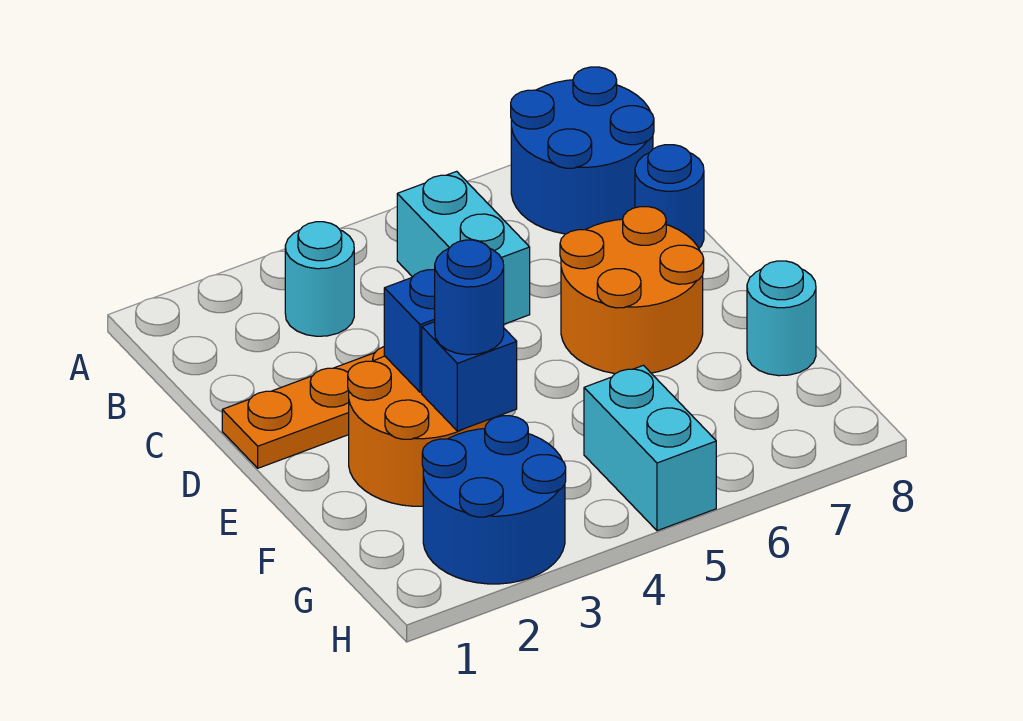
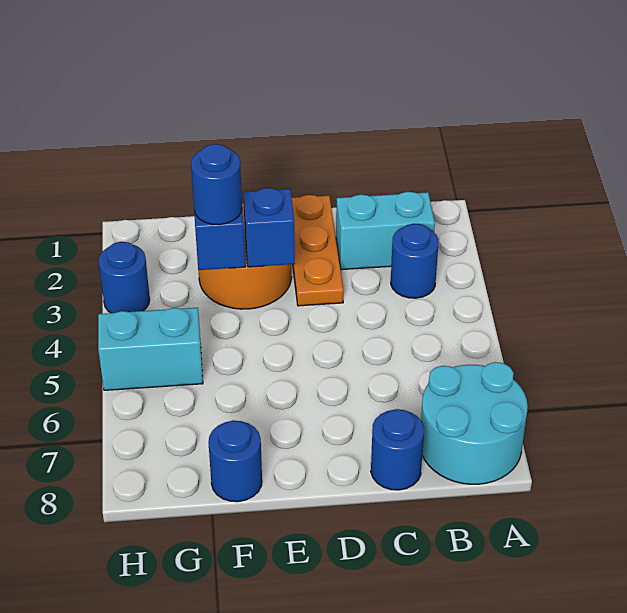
blue round brick A7:B8 level 1 -> cyan round brick A7:B8 level 1
cyan round brick B3 level 1 -> blue round brick B3 level 1
cyan brick B5:C5 level 1 -> cyan brick B2:C2 level 1
orange round brick D6:E7 level 1 -> none
cyan round brick F8 level 1 -> blue round brick F8 level 1
blue round brick G2:H3 level 1 -> blue round brick H3 level 1

